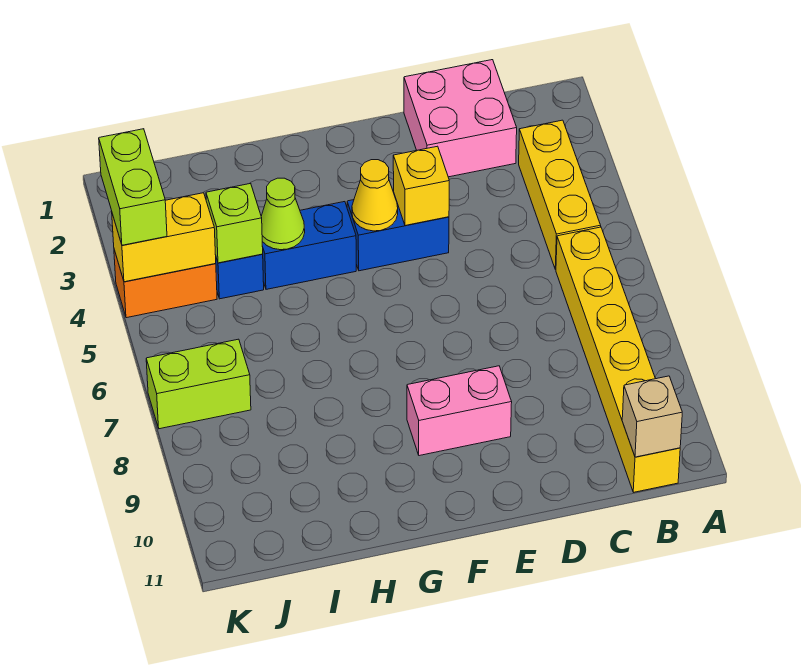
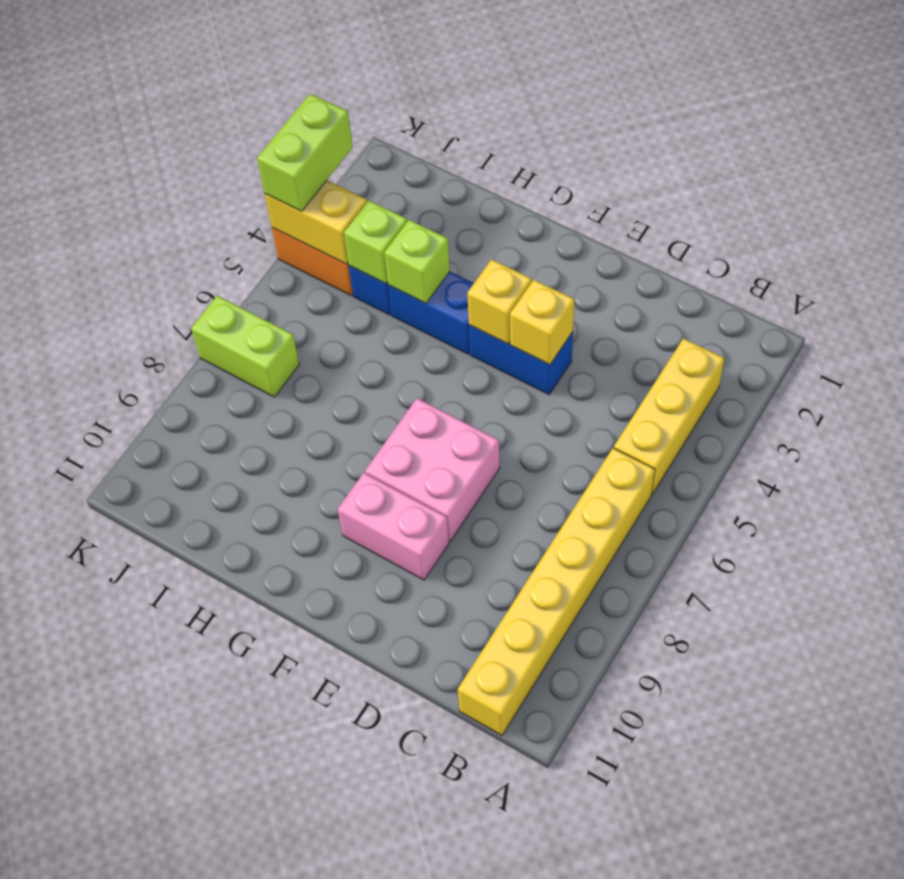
tan brick B11 level 2 -> none
pink brick C1:D2 level 1 -> pink brick E7:F8 level 1
yellow cone F4 level 2 -> yellow brick F4 level 2
lime cone H4 level 2 -> lime brick H4 level 2

